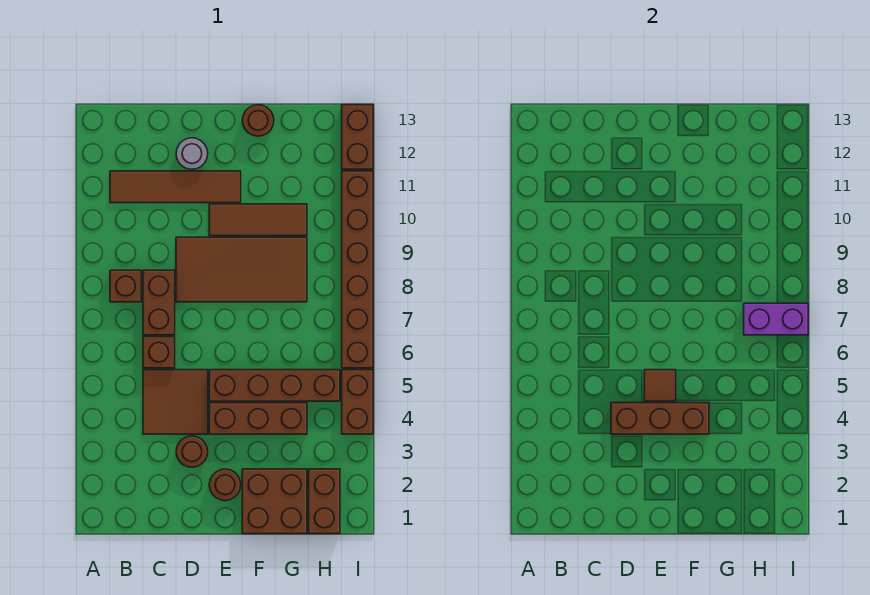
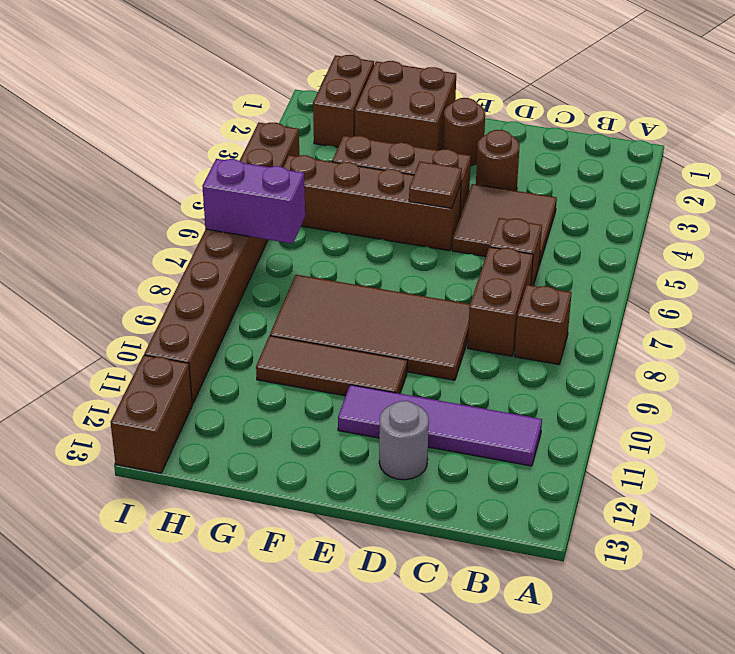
brown tile B11:E11 level 1 -> purple tile B11:E11 level 1
brown brick D4:F4 level 2 -> none
brown round brick F13 level 1 -> none

